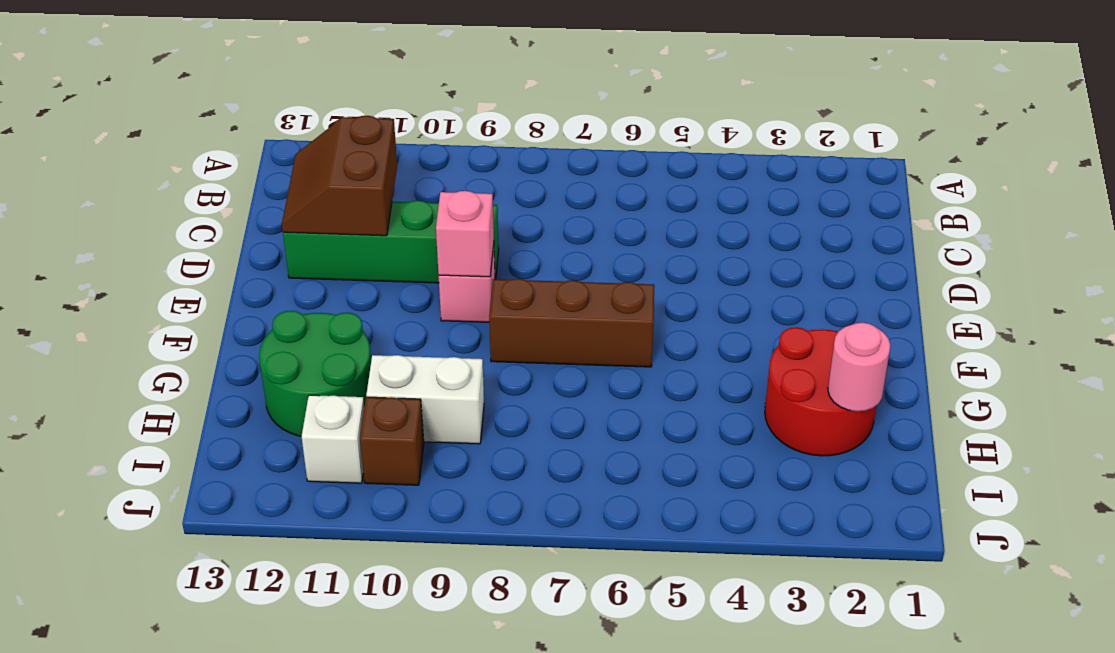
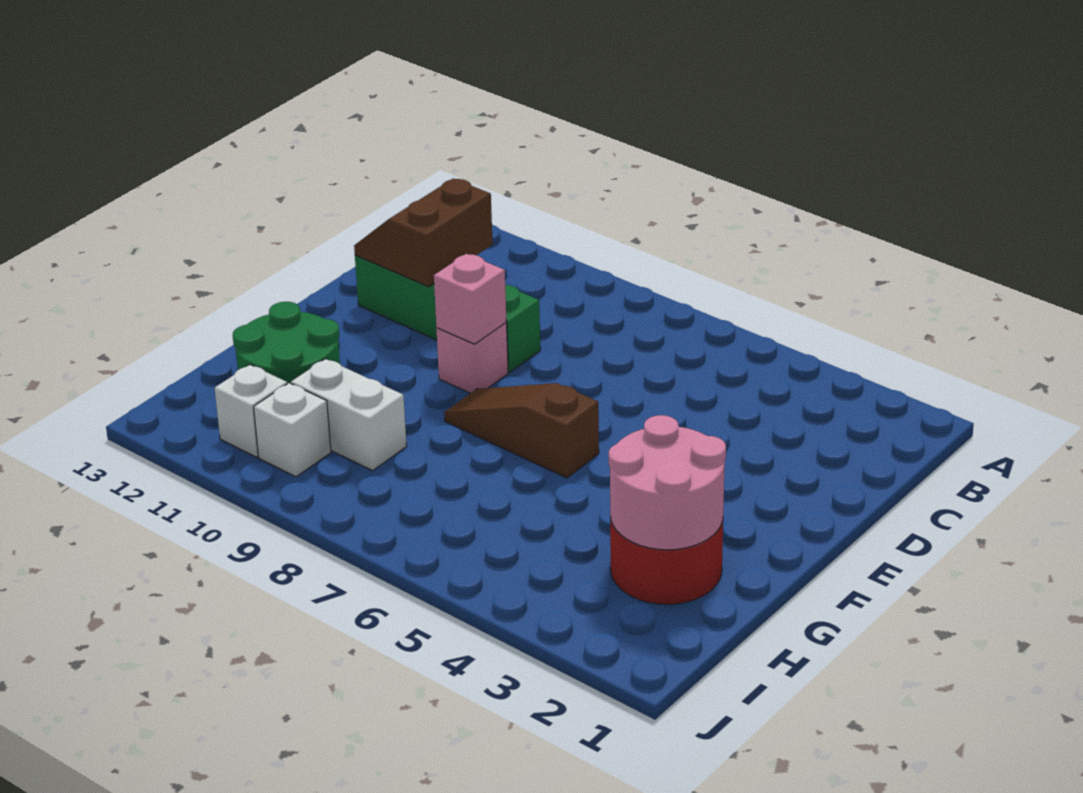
brown brick F6:F8 level 1 -> brown slope F6:F8 level 1 top 6
pink round brick H2 level 2 -> pink round brick G2:H3 level 2
brown brick I10 level 1 -> white brick I10 level 1

